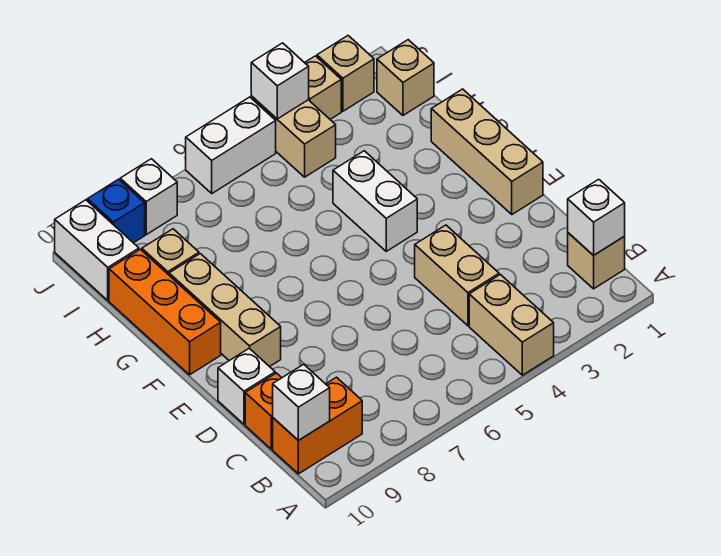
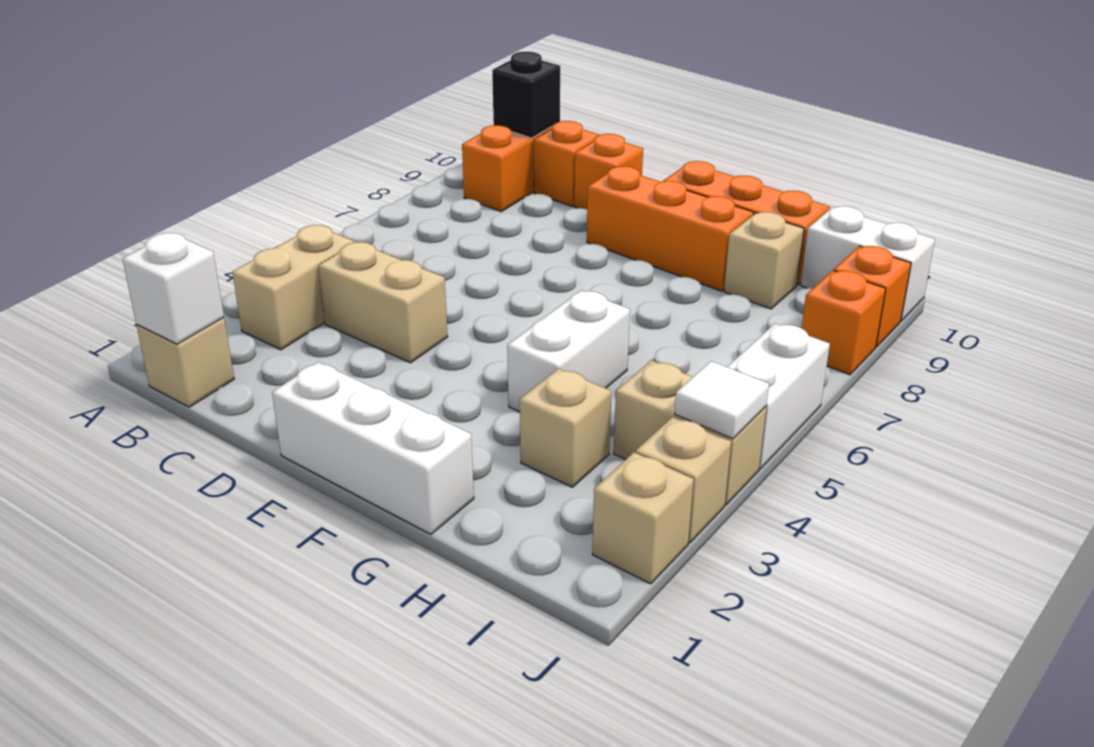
tan brick A4:B4 level 1 -> tan brick B3:B4 level 1
white brick B10 level 2 -> black brick B10 level 2
white brick D10 level 1 -> orange brick D10 level 1
tan brick E1:G1 level 1 -> white brick E1:G1 level 1
tan brick E9:G9 level 1 -> orange brick E9:G9 level 1
white brick F4:G4 level 1 -> white brick G4:G5 level 1
tan brick I1 level 1 -> tan brick H3 level 1
white brick J4 level 2 -> white tile J4 level 2
white brick J8 level 1 -> orange brick J8 level 1
blue brick J9 level 1 -> orange brick J9 level 1

